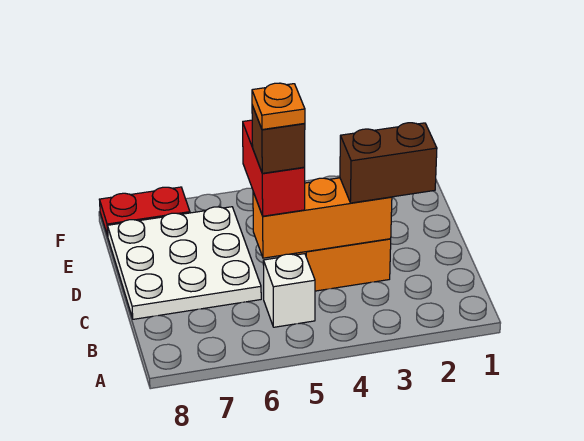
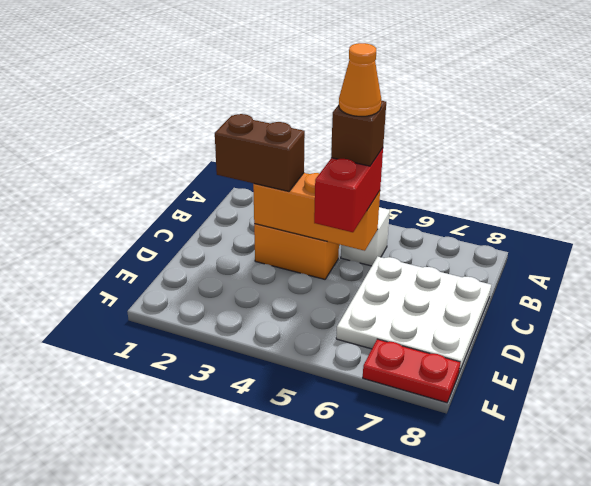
orange plate C5 level 5 -> orange cone C5 level 5

